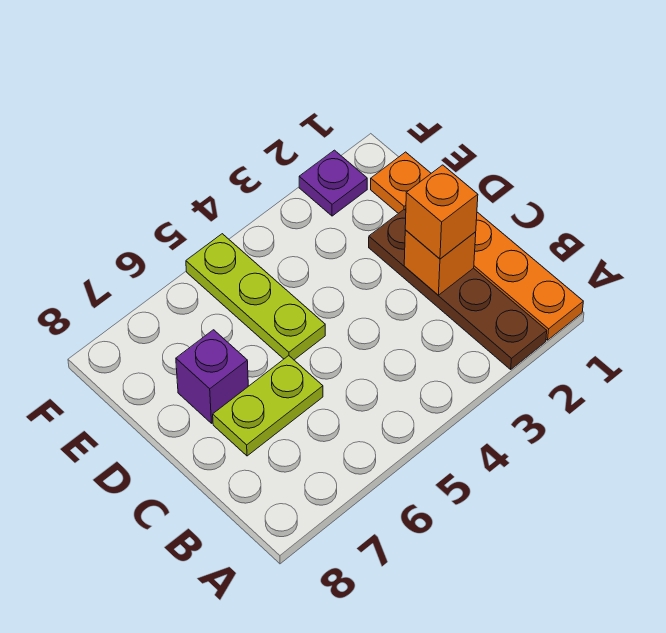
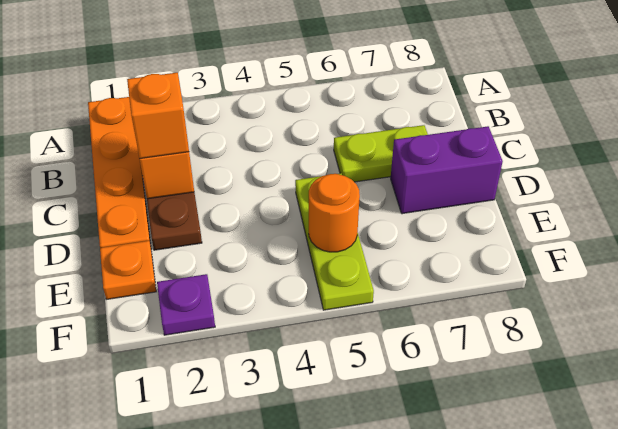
purple brick D7 level 1 -> purple brick D7:D8 level 1
none -> orange round brick E5 level 2

